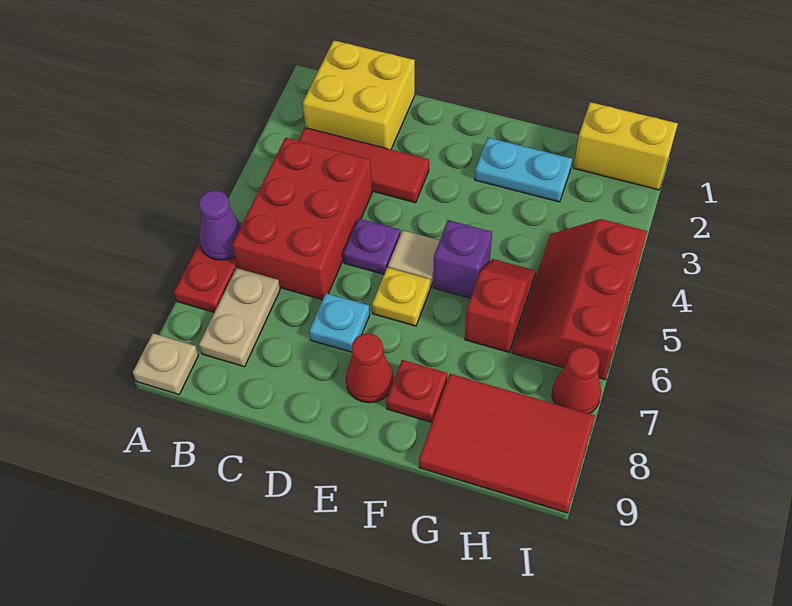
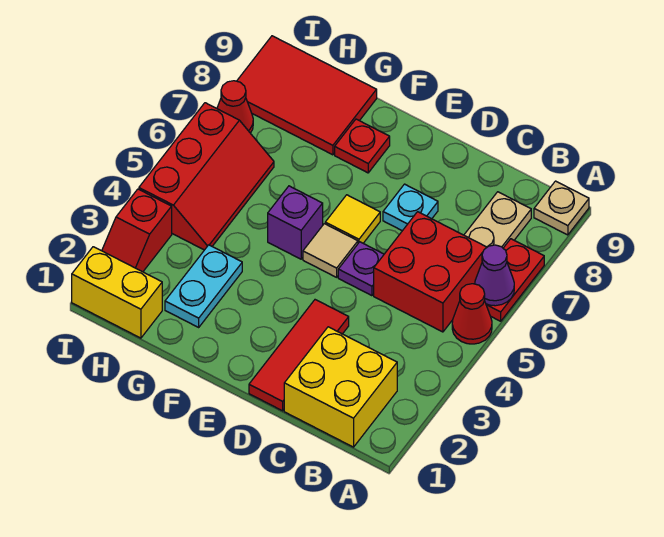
red tile B3:D3 level 1 -> red tile D1:D3 level 1
red brick B4:C6 level 1 -> red brick B5:C6 level 1
yellow plate E6 level 1 -> yellow tile E6 level 1
red cone E8 level 1 -> red cone A5 level 1
cyan plate F2:G2 level 1 -> cyan plate G2:G3 level 1
red slope G5:G6 level 1 top 6 -> red slope I2:I3 level 1 top 3

